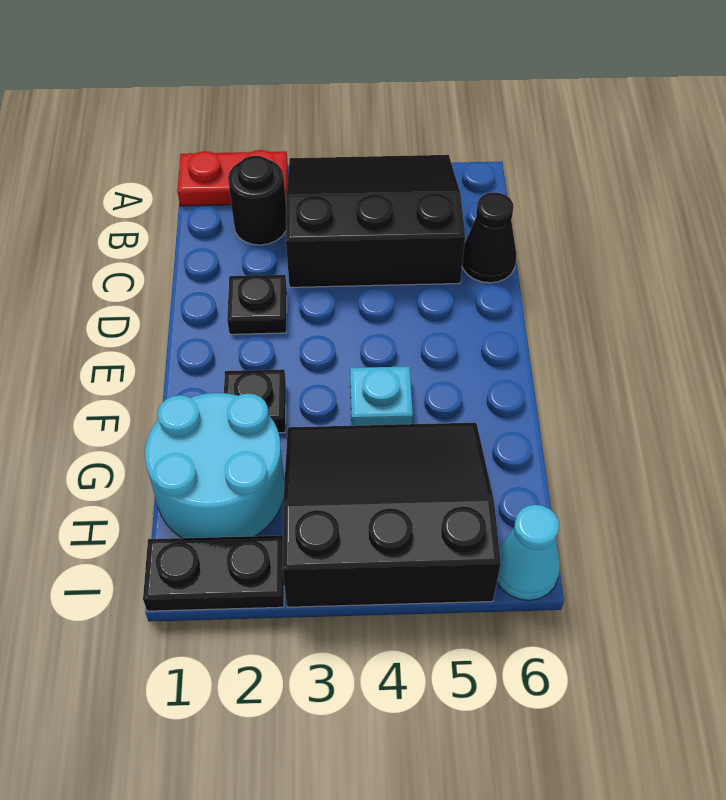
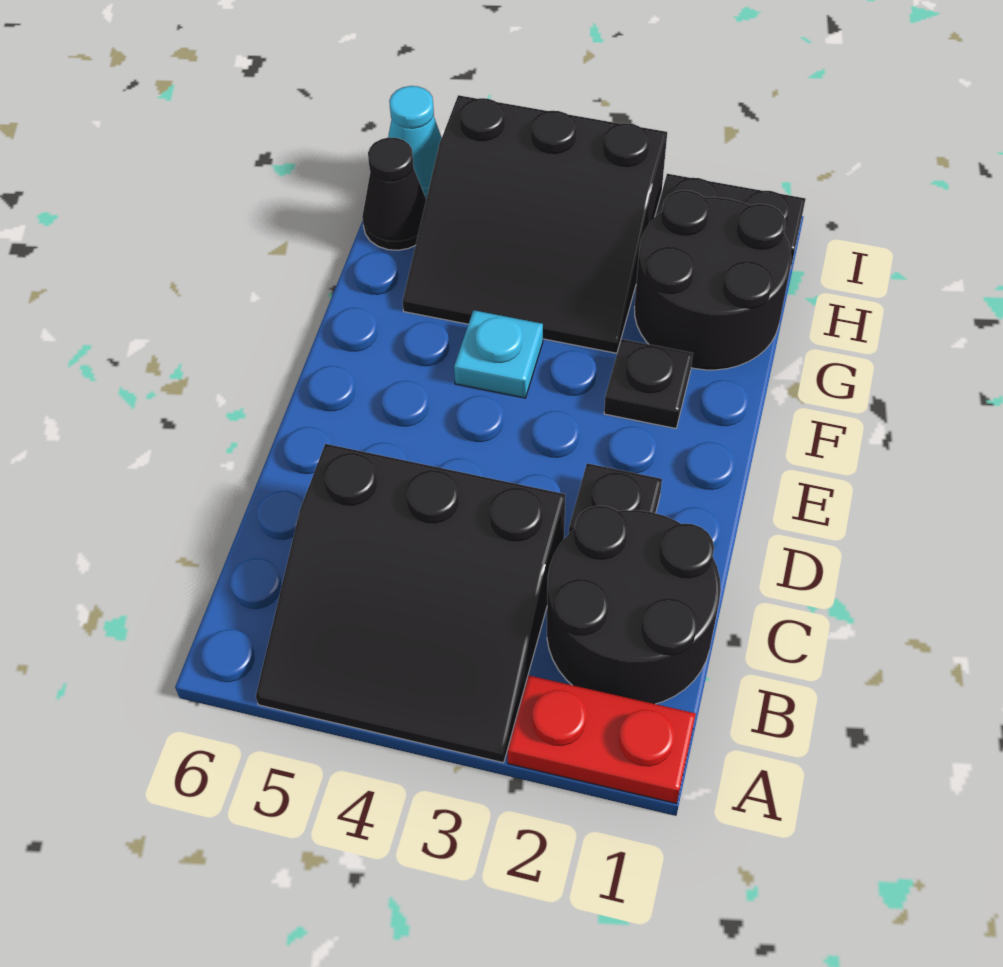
black round brick B2 level 1 -> black round brick B1:C2 level 1
black cone C6 level 1 -> black cone H6 level 1
cyan round brick G1:H2 level 1 -> black round brick G1:H2 level 1

